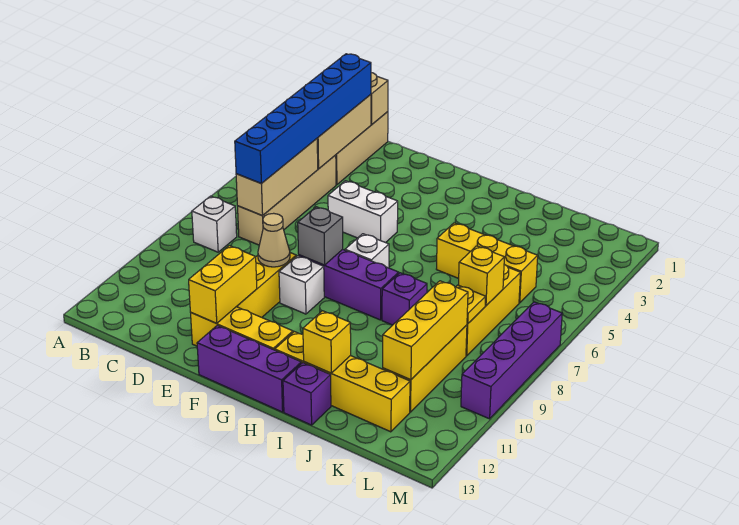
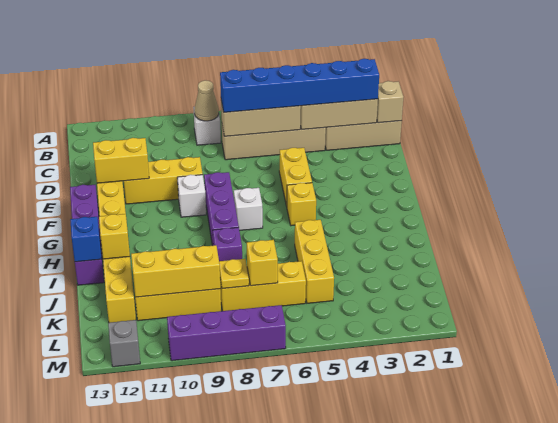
white brick E5:F5 level 1 -> yellow brick E5:F5 level 1
tan cone E9 level 2 -> tan cone B8 level 2
grey brick F8 level 2 -> grey brick M12 level 1
none -> yellow brick G5 level 1
none -> blue brick I13 level 2

